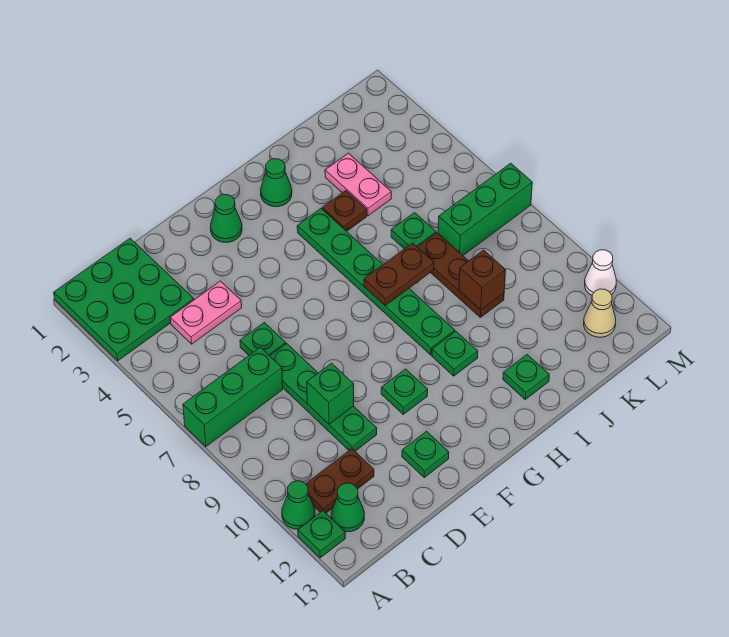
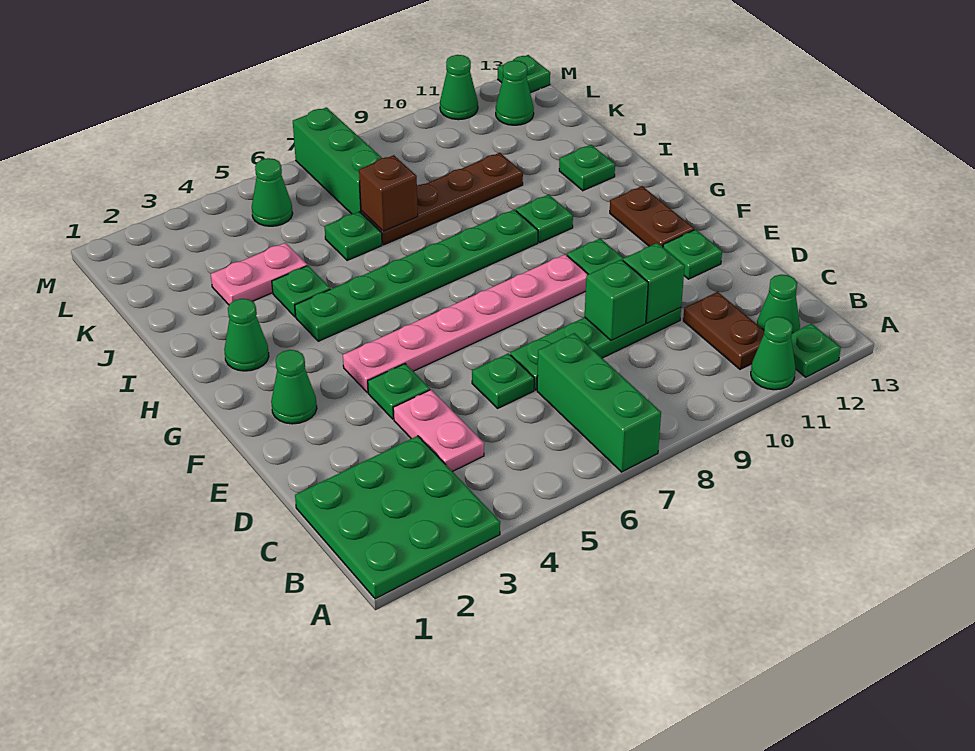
none -> green brick D10 level 2
none -> green plate E4 level 1
none -> pink plate F4:F9 level 1
brown plate H7:I7 level 2 -> brown plate F12:G12 level 1
brown plate I4 level 1 -> green plate I4 level 1
brown plate J7:J9 level 1 -> brown plate J7:J10 level 1
brown brick J9 level 2 -> brown brick J7 level 2
none -> green cone L5 level 1
tan cone L12 level 1 -> green cone L12 level 1
white cone M11 level 1 -> green cone M11 level 1
none -> green plate M13 level 1

